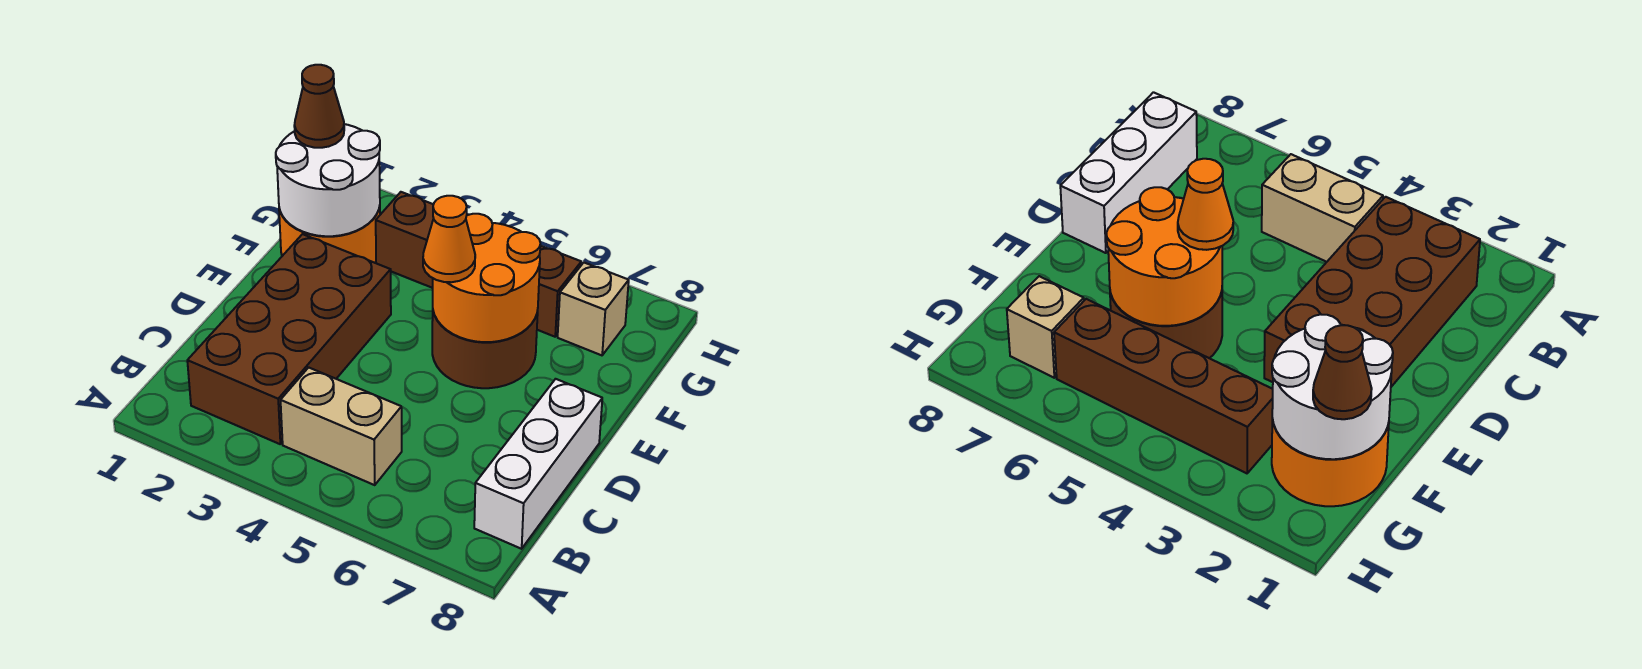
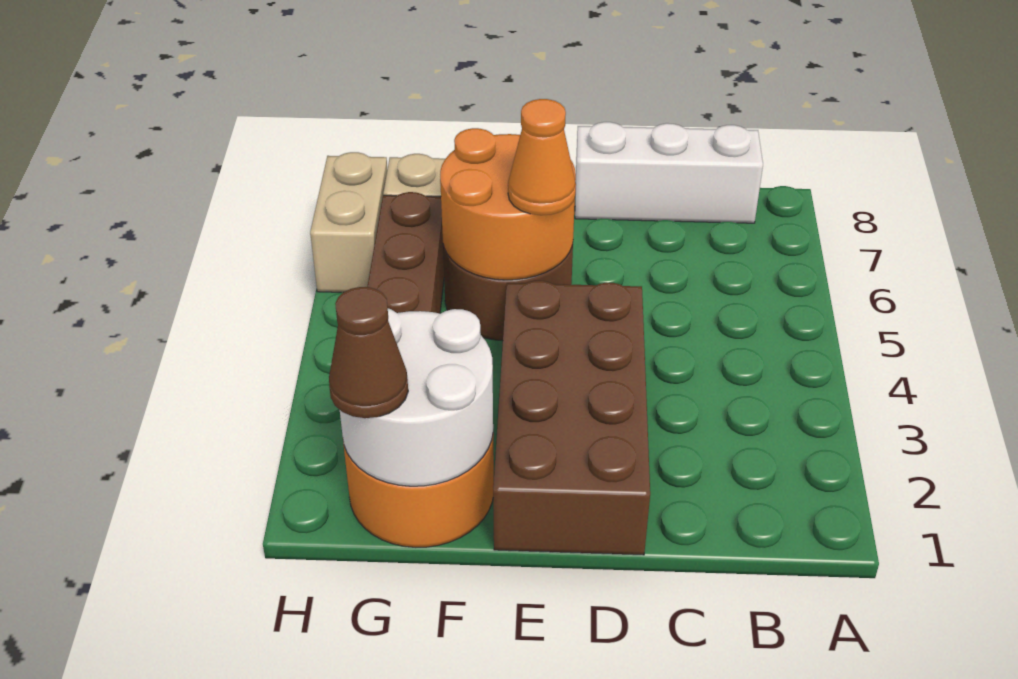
brown brick B2:E3 level 1 -> brown brick D1:E4 level 1
tan brick B4:B5 level 1 -> tan brick H6:H7 level 1

